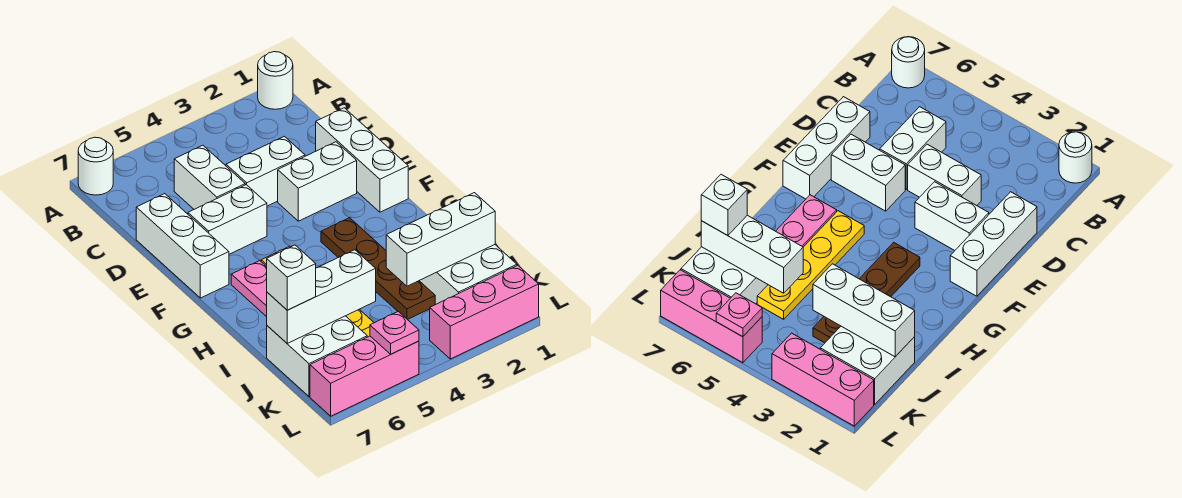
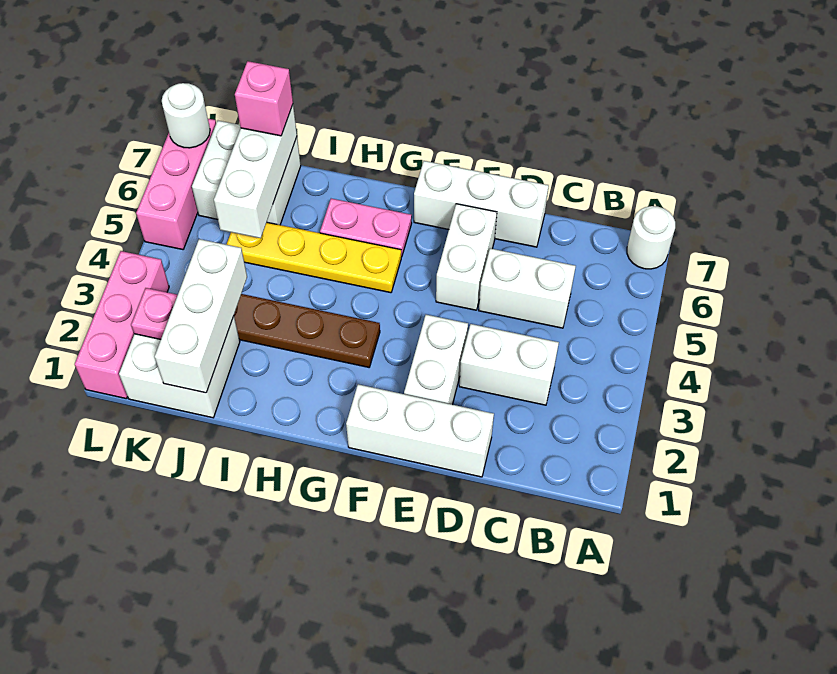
white round brick A1 level 1 -> white round brick L7 level 2
white brick D3:D4 level 1 -> white brick C3:D3 level 1
white brick J7 level 3 -> pink brick J7 level 3
pink plate L5 level 2 -> pink plate K2 level 2

